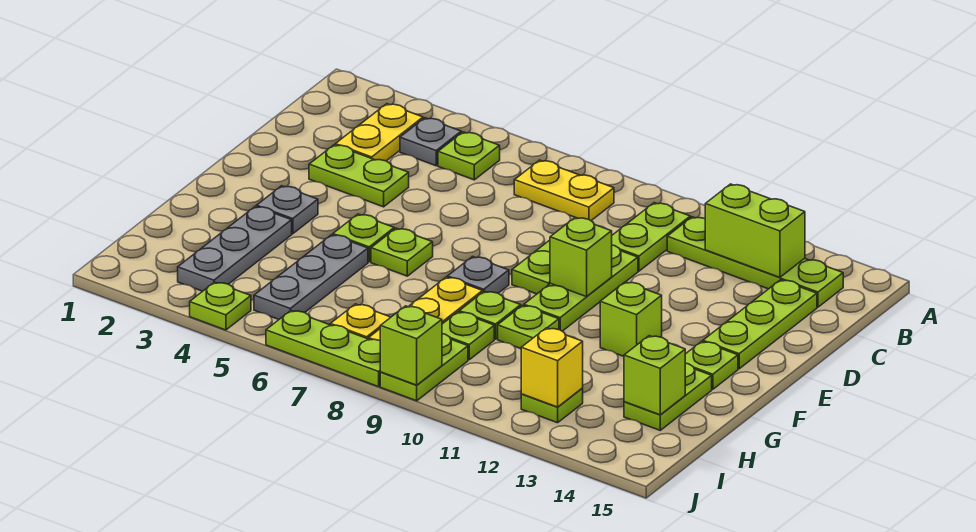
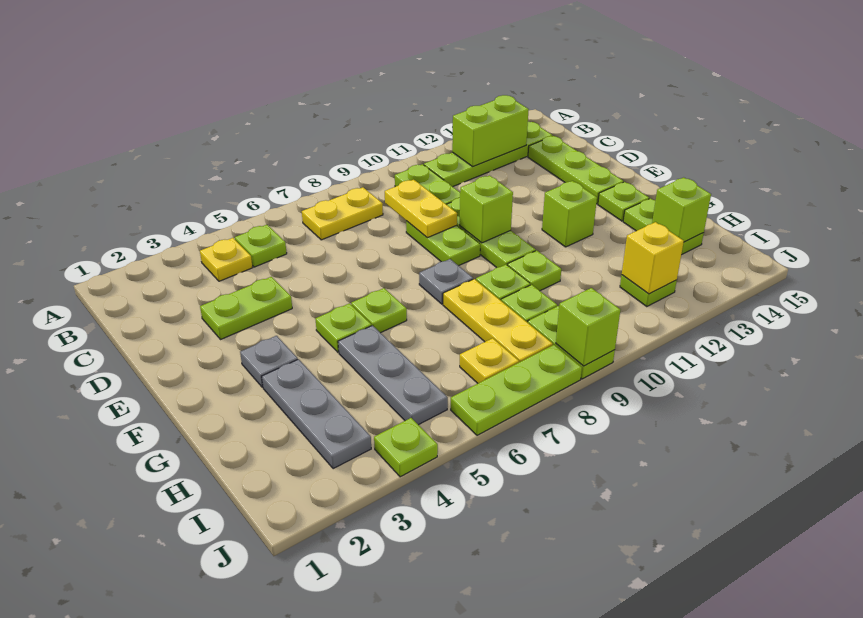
yellow plate B3:C3 level 1 -> yellow plate C9:D9 level 2
grey plate B4 level 1 -> yellow plate B4 level 1

